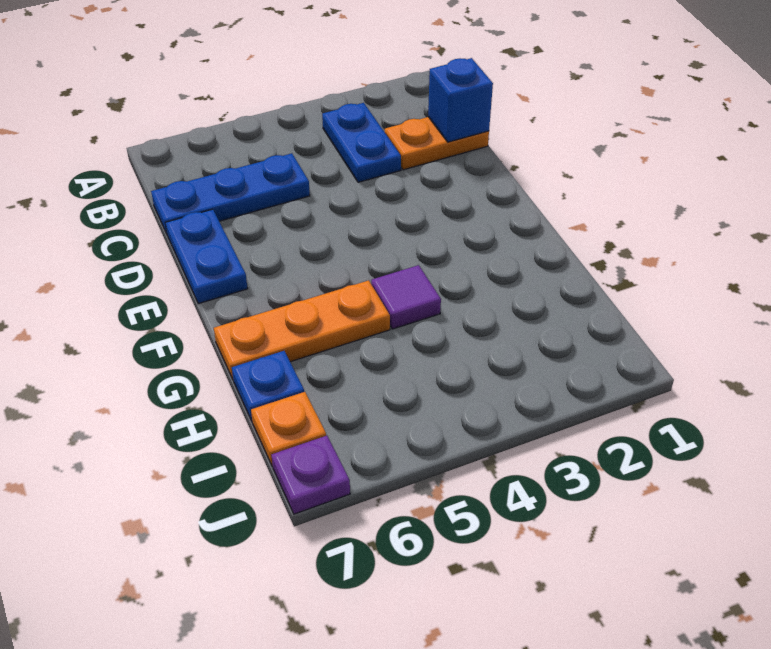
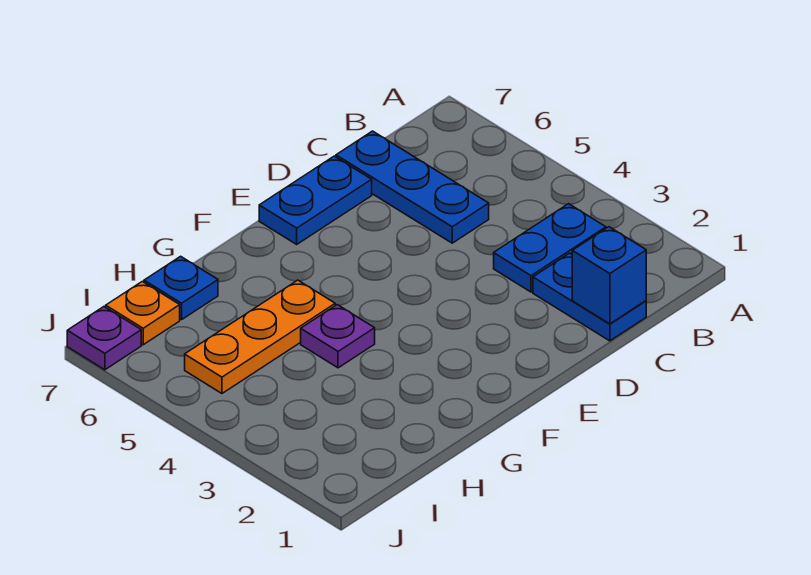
orange plate C1:C2 level 1 -> blue plate C1:C2 level 1
purple tile G4 level 1 -> purple plate G4 level 1
orange plate G5:G7 level 1 -> orange plate G5:I5 level 1

